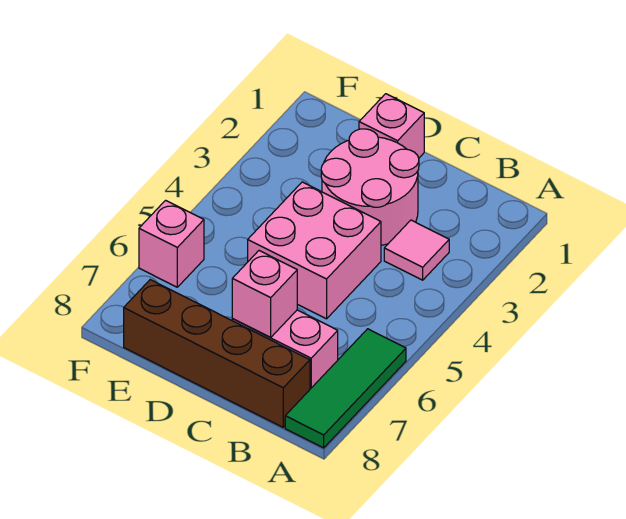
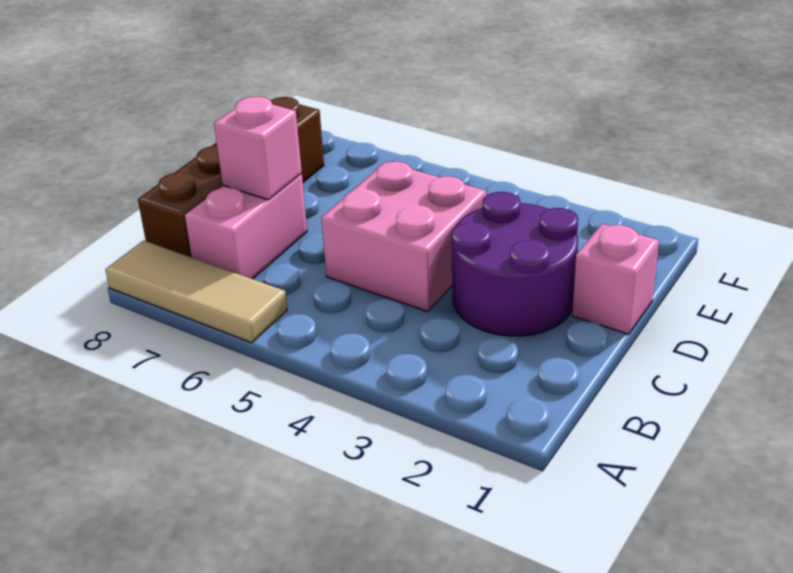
green tile A6:A8 level 1 -> tan tile A6:A8 level 1
pink tile B3 level 1 -> none
pink round brick C2:D3 level 1 -> purple round brick C2:D3 level 1
pink brick F6 level 1 -> none

